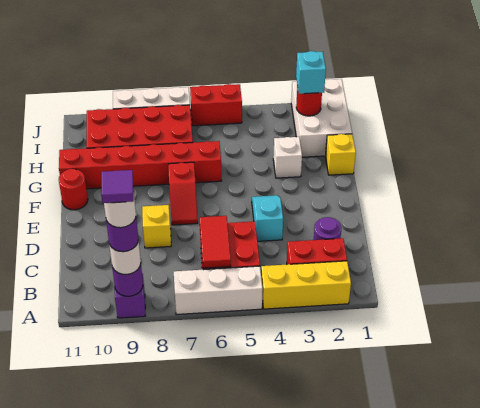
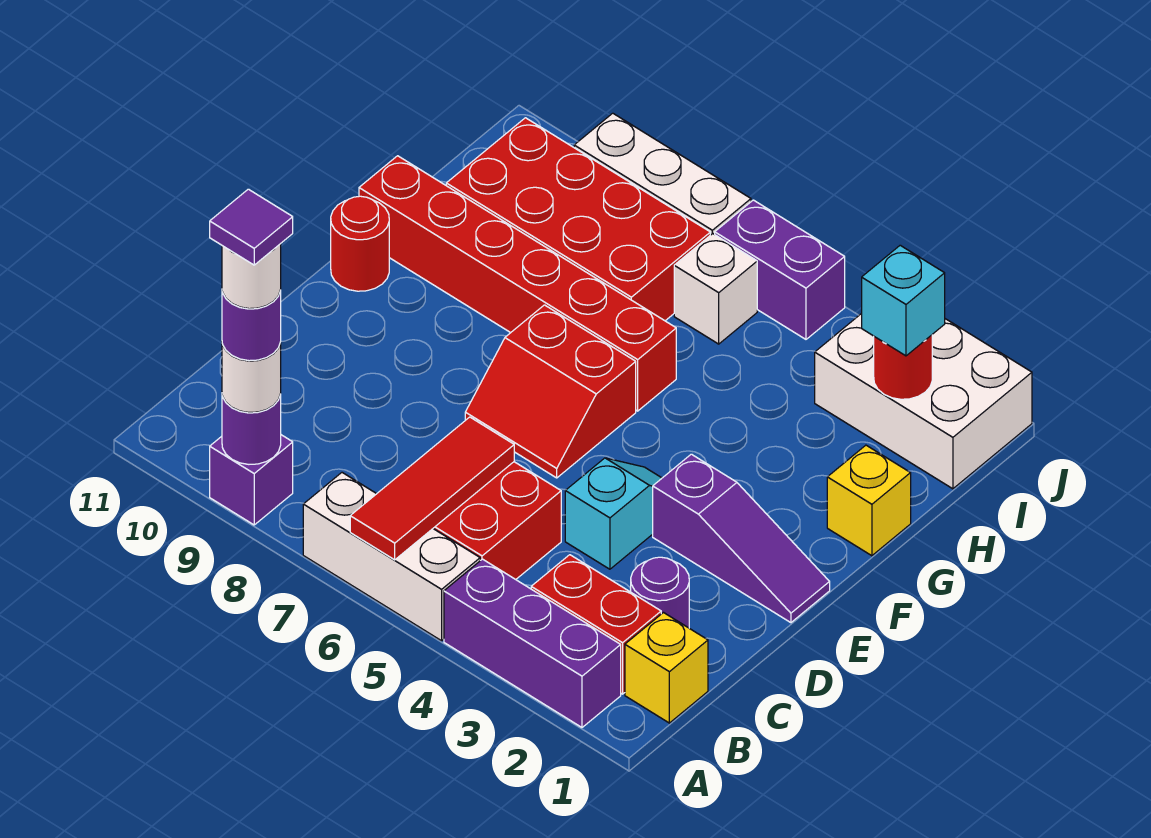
yellow brick A2:A4 level 1 -> purple brick A2:A4 level 1
red tile B6:C6 level 2 -> red tile A6:C6 level 2
yellow brick D8 level 1 -> yellow brick B1 level 1
none -> purple slope E1:E3 level 1 top 3
red slope E7:F7 level 1 top F -> red slope E6:F7 level 1 top F
white brick G3 level 1 -> white brick I6 level 1
white brick H1:J2 level 1 -> white brick I1:J3 level 1
red brick J5:J6 level 1 -> purple brick J5:J6 level 1

